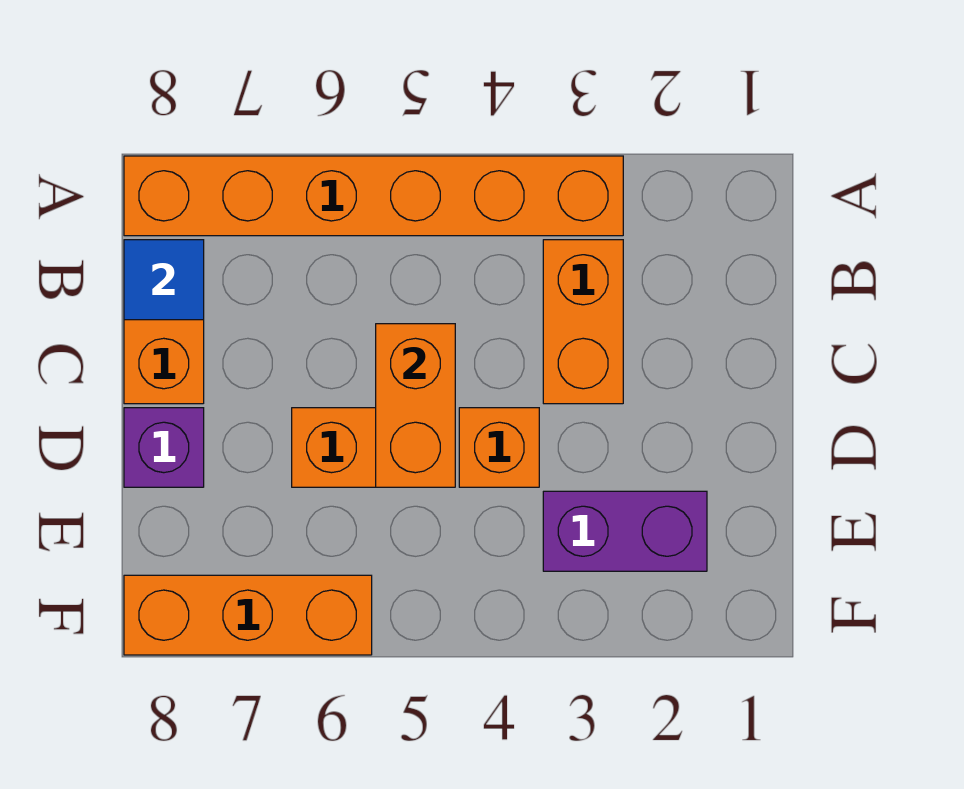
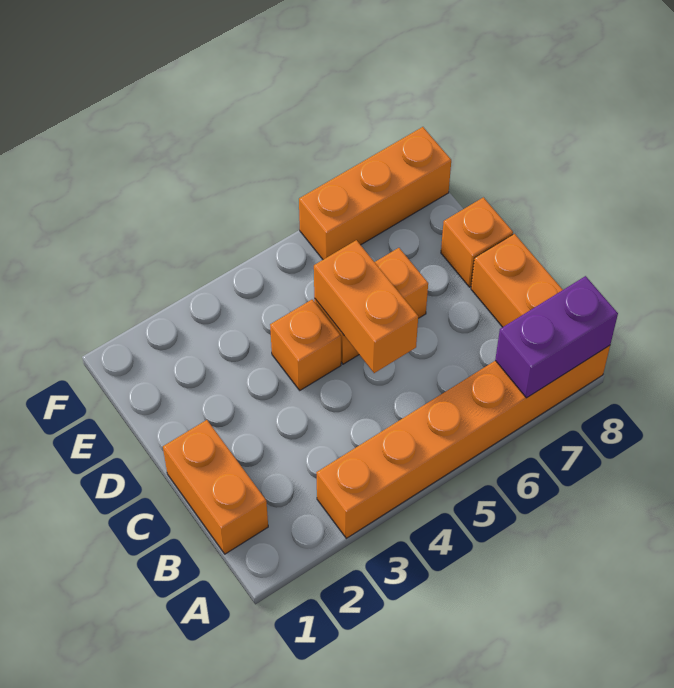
orange brick B3:C3 level 1 -> orange brick B1:C1 level 1
blue tile B8 level 2 -> none
purple brick D8 level 1 -> orange brick D8 level 1
purple brick E2:E3 level 1 -> purple brick A7:A8 level 2

